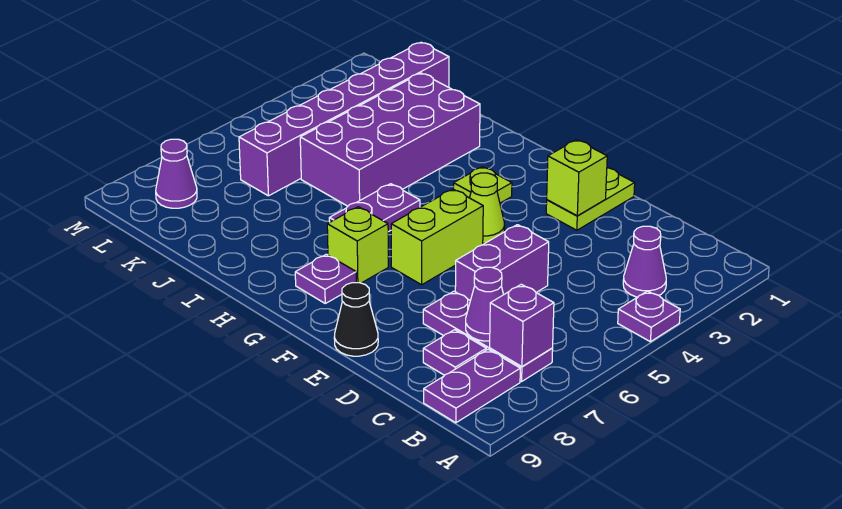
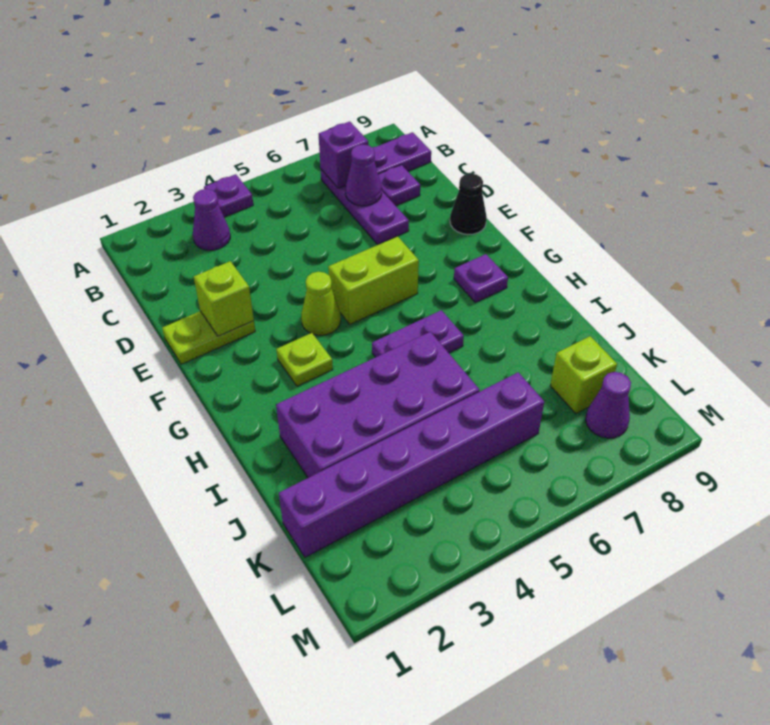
purple brick D5:D6 level 1 -> none
lime brick G7 level 1 -> lime brick K8 level 1

